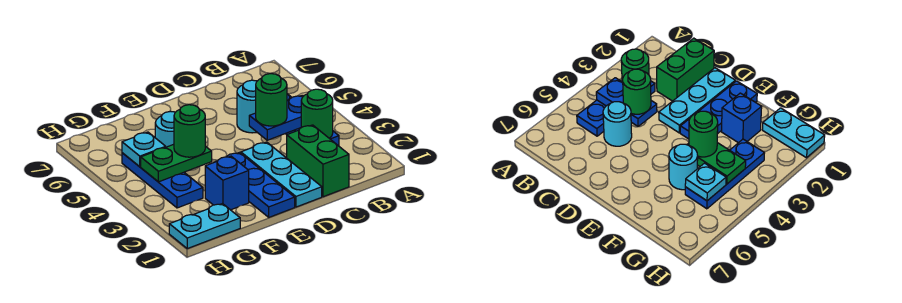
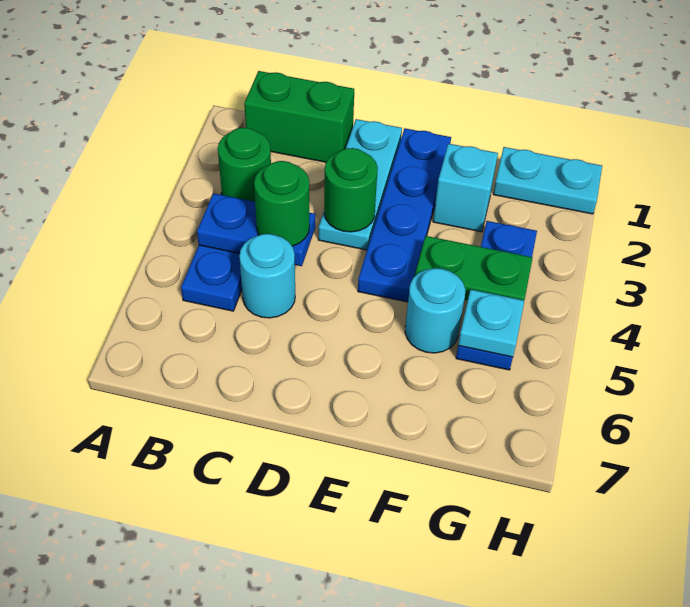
green brick C1:C2 level 1 -> green brick B1:C1 level 1
blue plate E1:E3 level 1 -> blue plate E1:E4 level 1
blue brick F2 level 1 -> cyan brick F2 level 1
green round brick F4 level 3 -> green round brick D3 level 2

